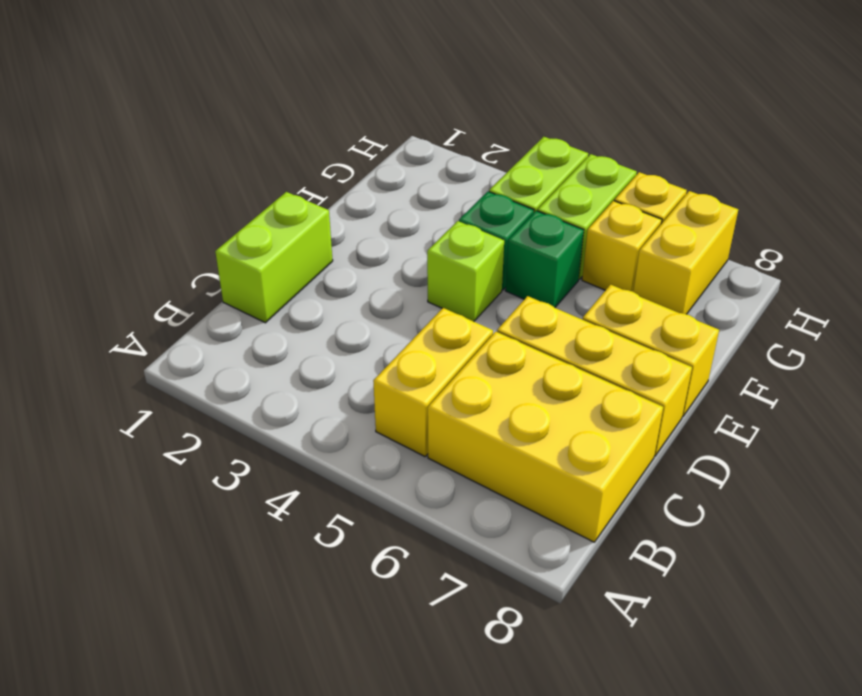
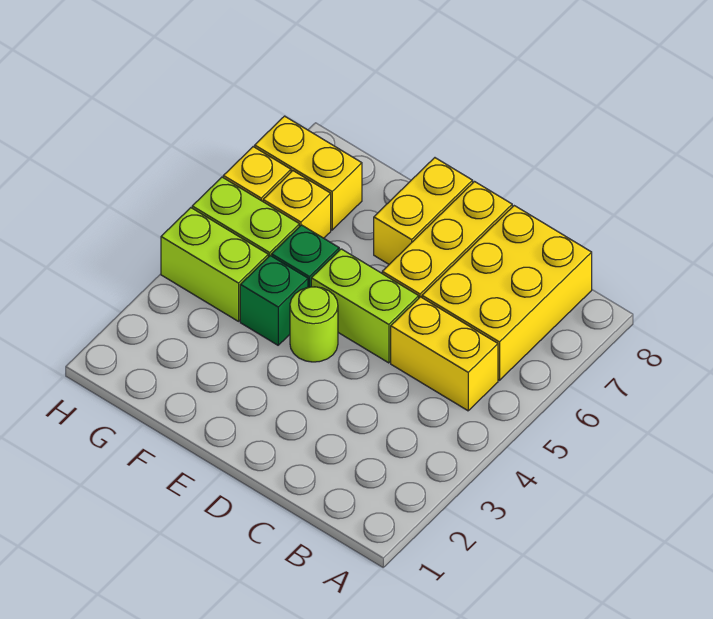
lime brick C1:D1 level 1 -> lime brick D5:E5 level 1
lime brick E4 level 1 -> lime round brick E4 level 1

